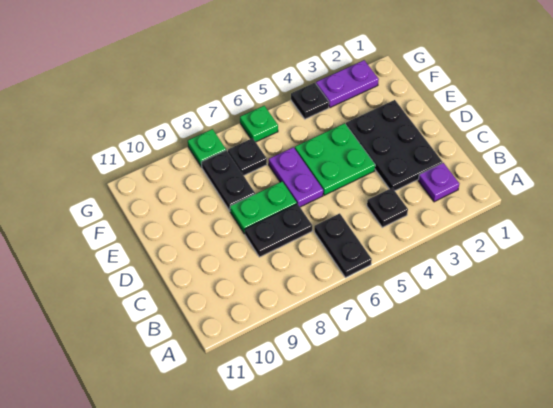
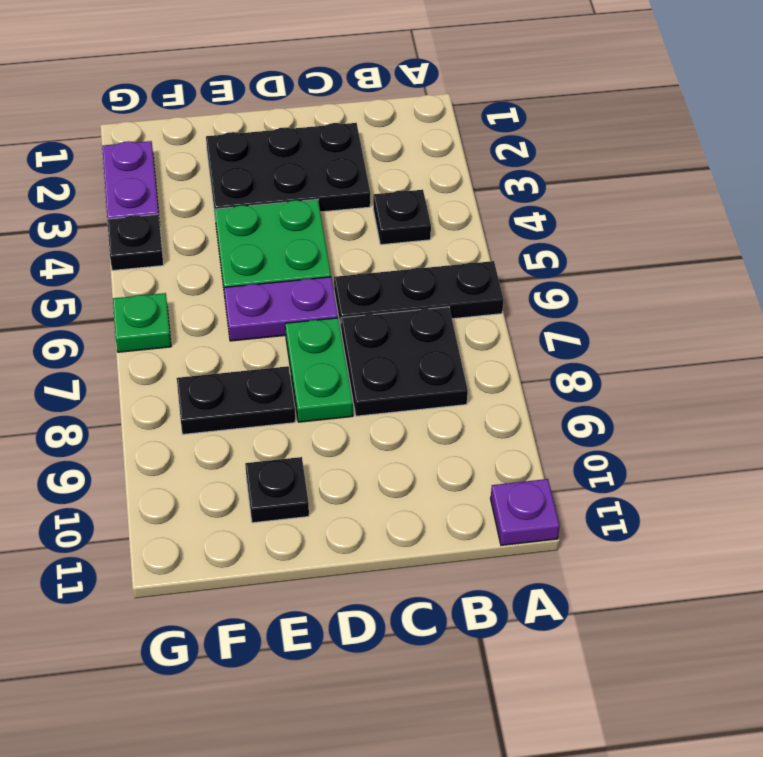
black plate A6:B6 level 1 -> black plate A6:C6 level 1
purple plate B2 level 1 -> purple plate A11 level 1
black plate C7:C8 level 1 -> black plate B7:C8 level 1
black plate F7 level 1 -> black plate E10 level 1
green plate G8 level 1 -> none

